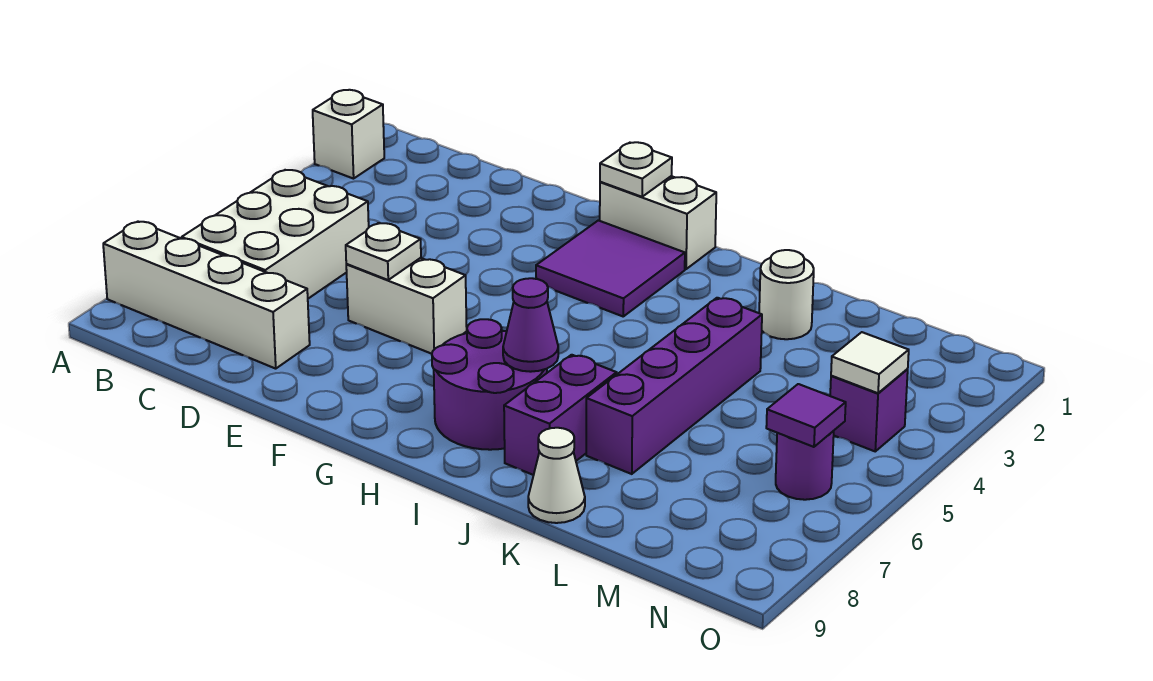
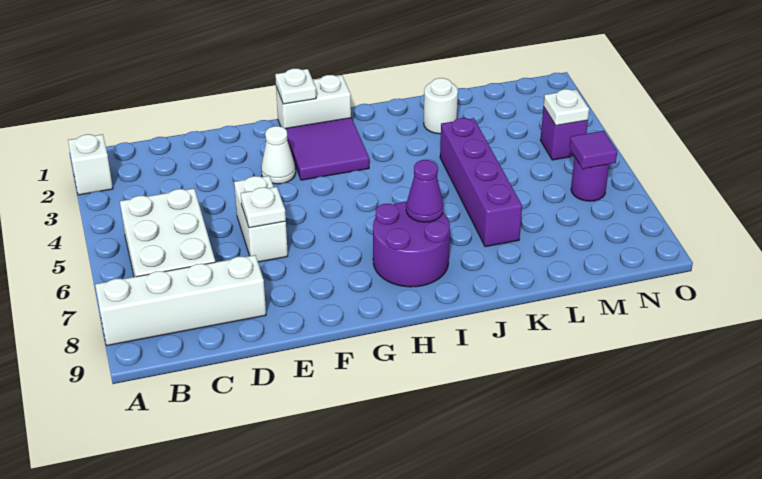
white brick E6:F6 level 1 -> white brick E5:E6 level 1
purple brick J7:J8 level 1 -> none
white cone K9 level 1 -> white cone F3 level 1
white tile N4 level 2 -> white plate N4 level 2

